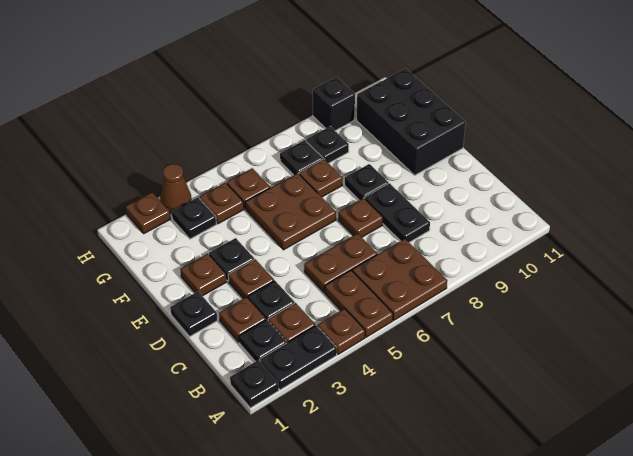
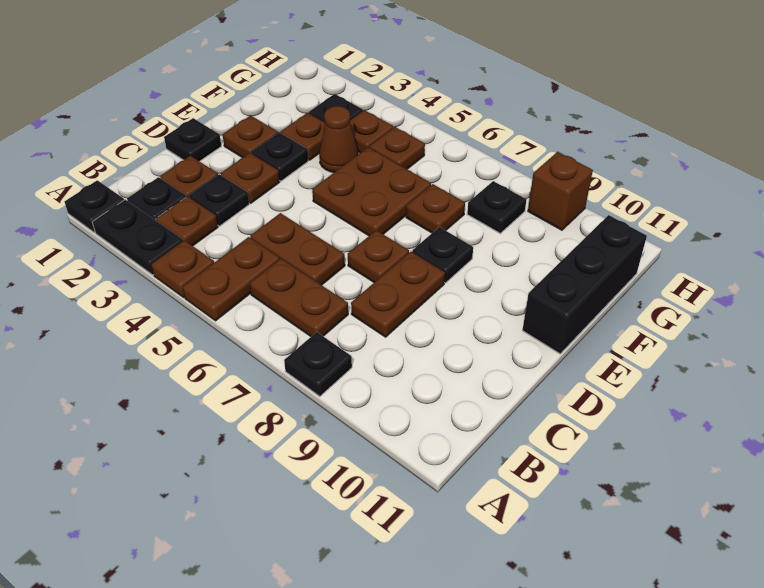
brown plate A6:B7 level 1 -> brown plate B6:B7 level 1
black plate C8:D8 level 1 -> brown plate C8:D8 level 1
black brick E10:G11 level 1 -> black brick E11:G11 level 1
black plate G7 level 1 -> black plate A8 level 1
brown plate H2 level 1 -> brown plate F3 level 1
brown cone H3 level 1 -> brown cone F4 level 1
black brick H9 level 1 -> brown brick H9 level 1

